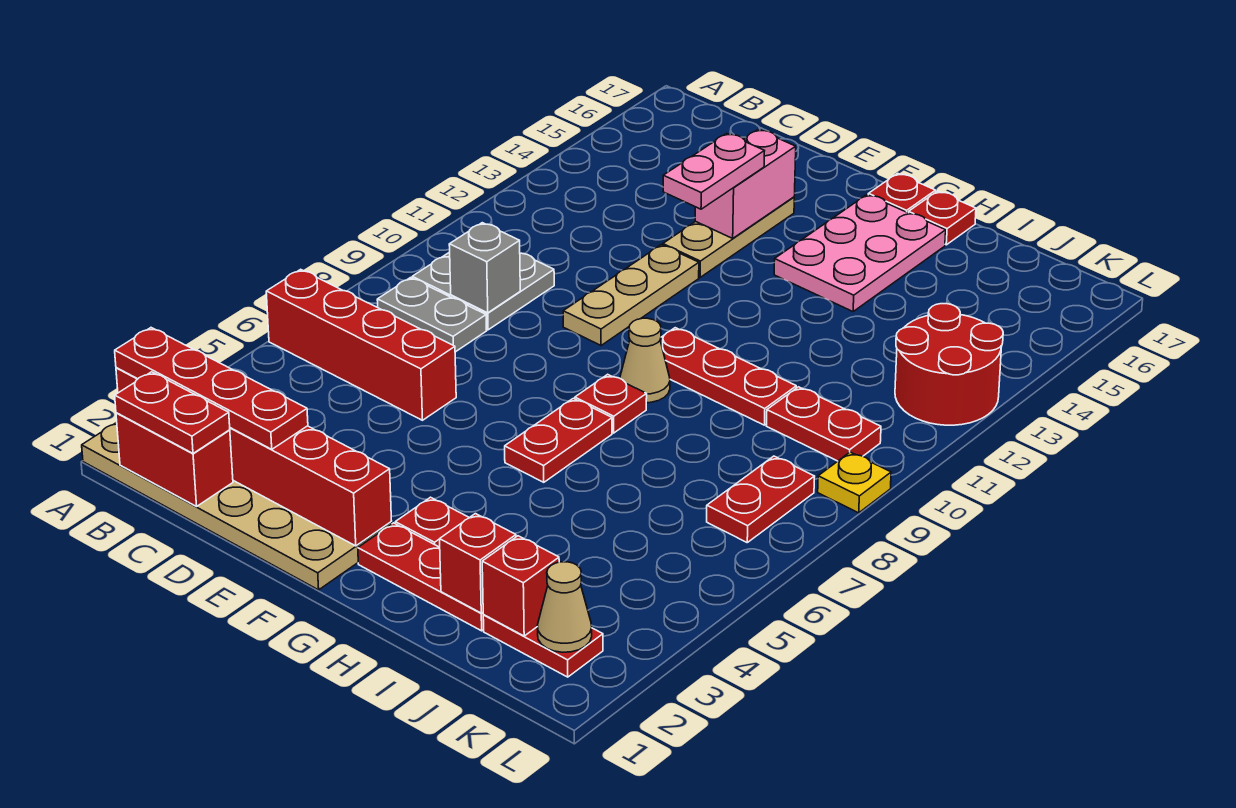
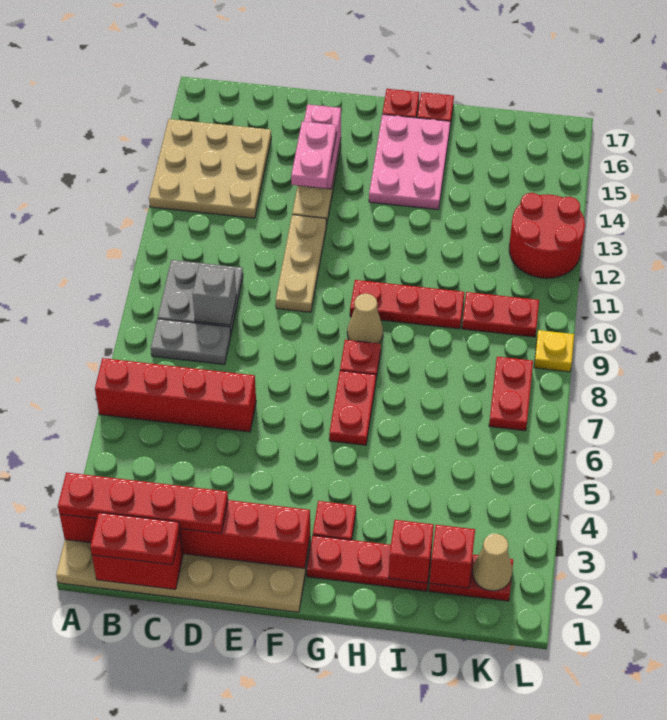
none -> tan plate A13:C15 level 1

